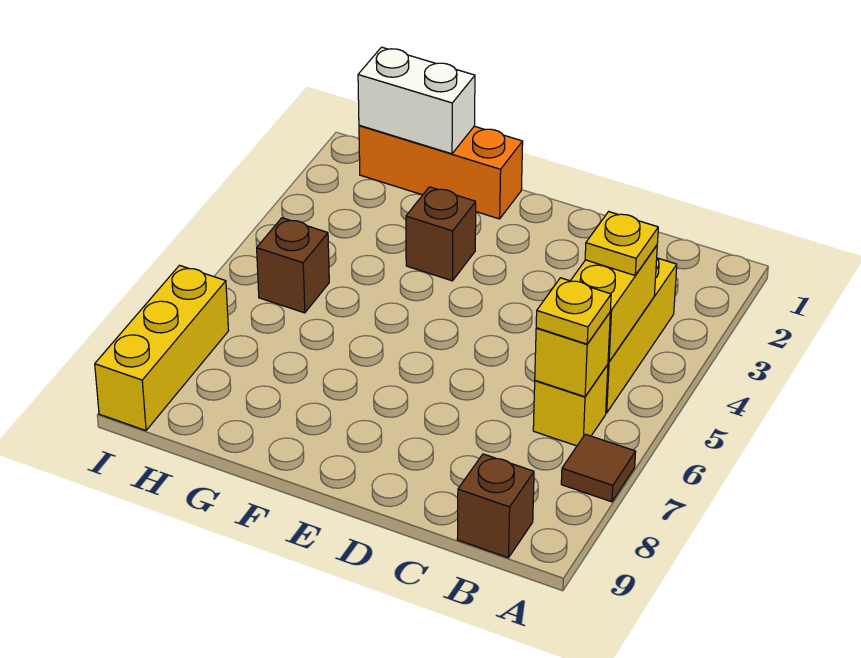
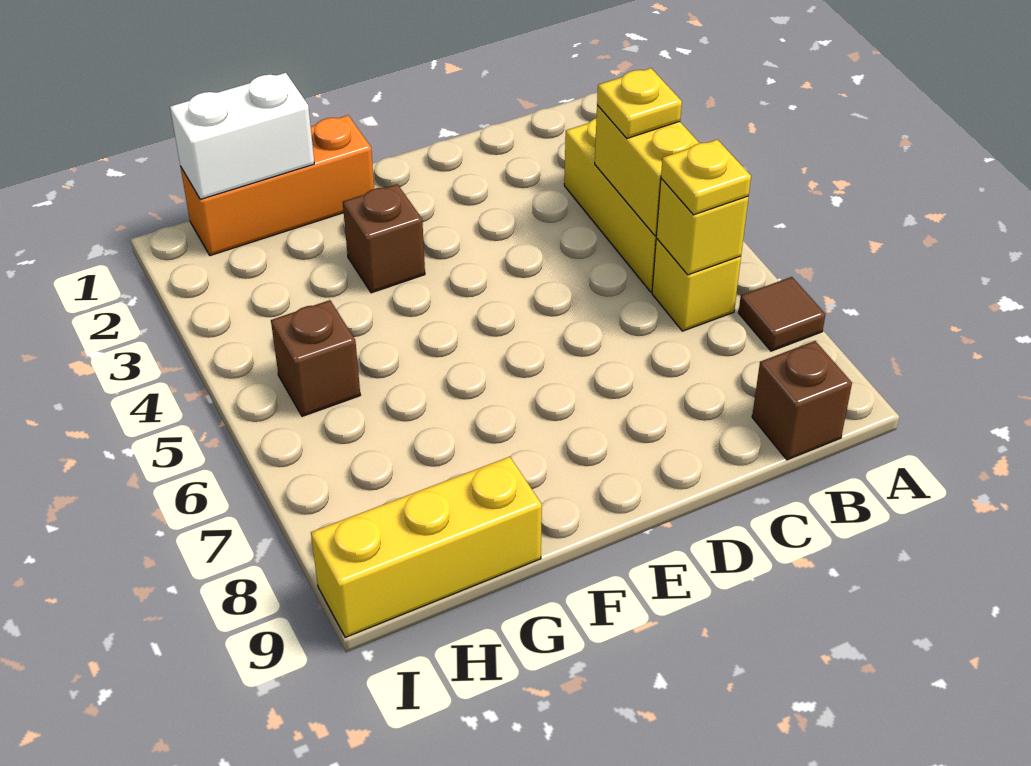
yellow brick I7:I9 level 1 -> yellow brick G9:I9 level 1

